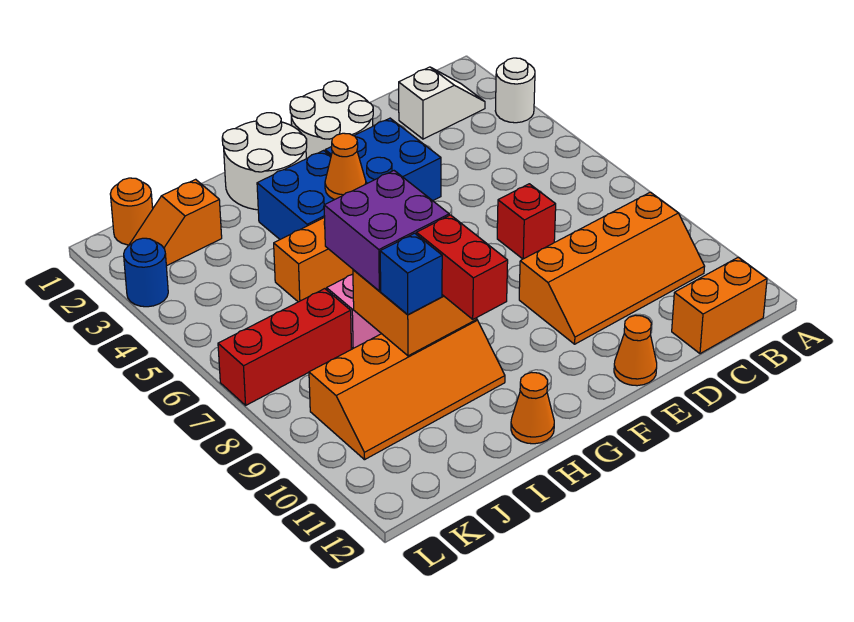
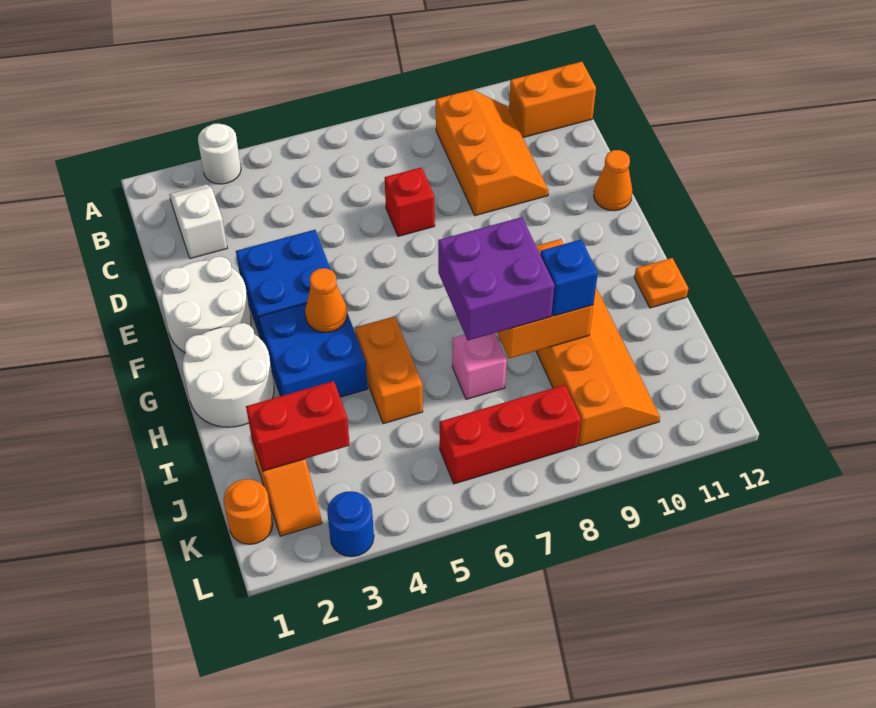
orange slope B9:E10 level 1 top 9 -> orange slope B9:D10 level 1 top 9
orange brick B12:C12 level 1 -> orange brick B11:B12 level 1
red brick H9:H10 level 3 -> red brick J2:J3 level 2
orange cone H12 level 1 -> orange plate H12 level 1
red brick J7:L7 level 1 -> red brick K6:K8 level 1

